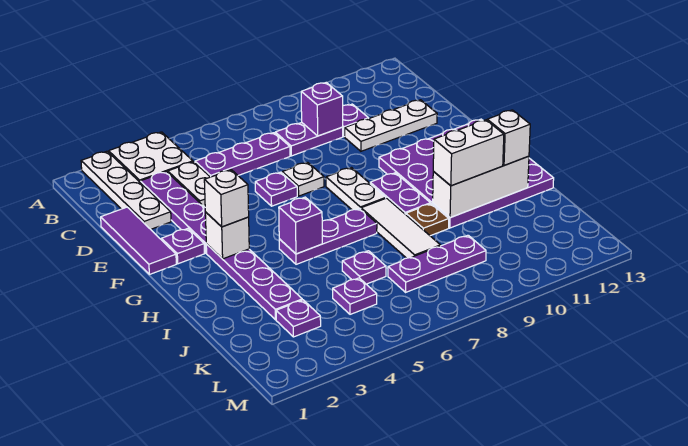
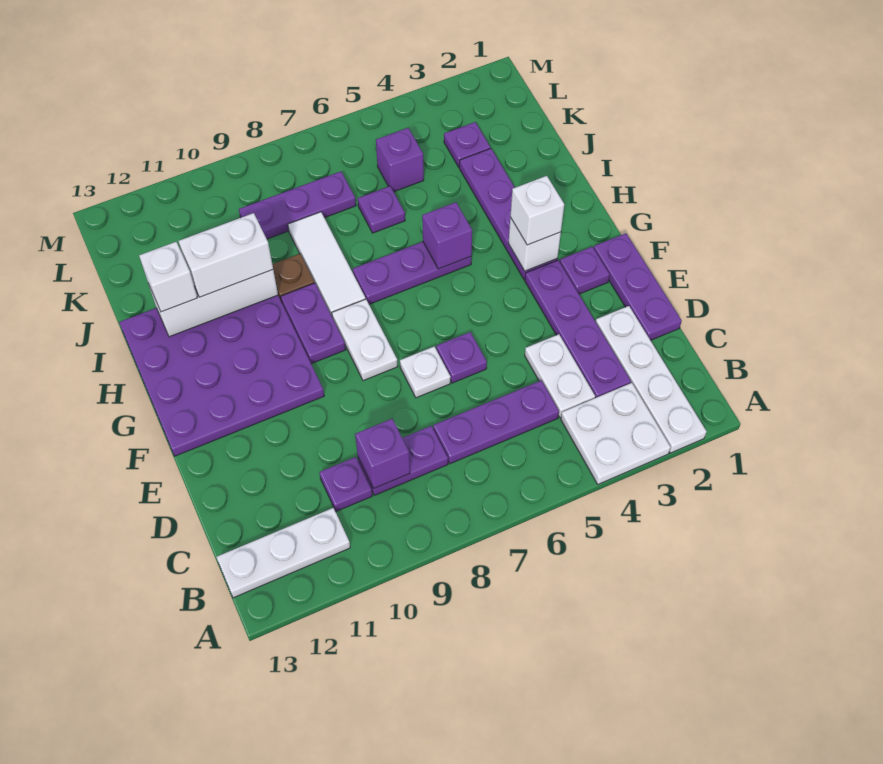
purple tile D1:F1 level 1 -> purple plate D1:F1 level 1
white plate D10:D12 level 1 -> white plate B11:B13 level 1
purple plate K5 level 1 -> purple brick K5 level 1

